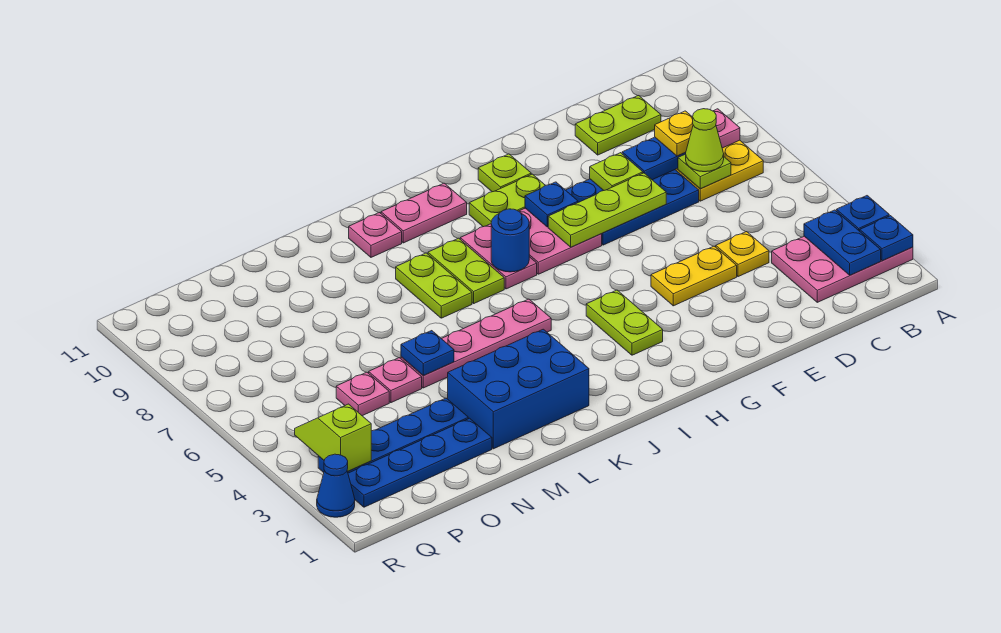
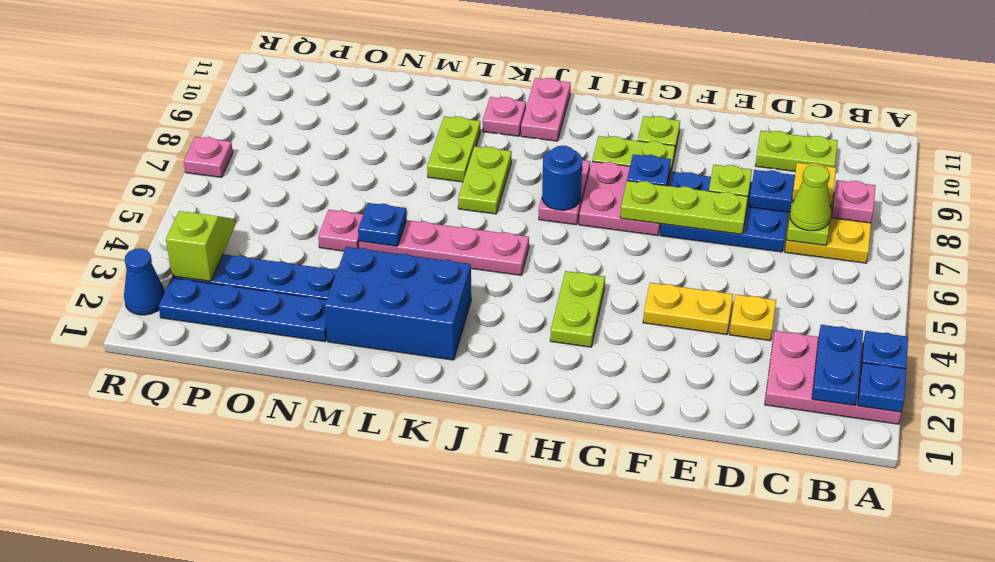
pink plate I10:J10 level 1 -> pink plate J10:J11 level 1
lime plate J7:J8 level 1 -> lime plate L8:L9 level 1
pink plate O5 level 1 -> pink plate R7 level 1

